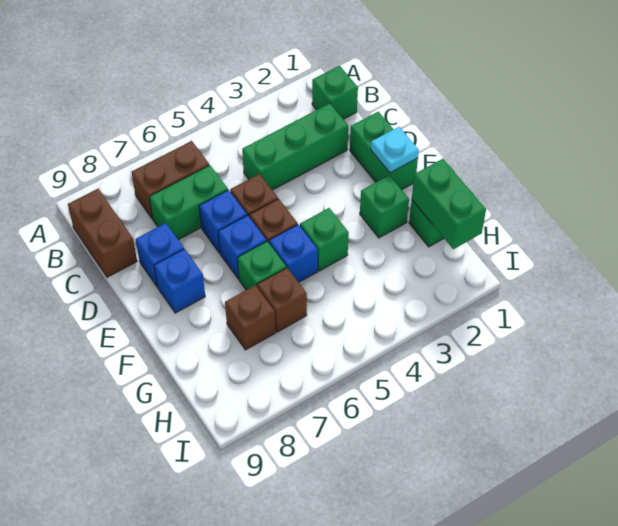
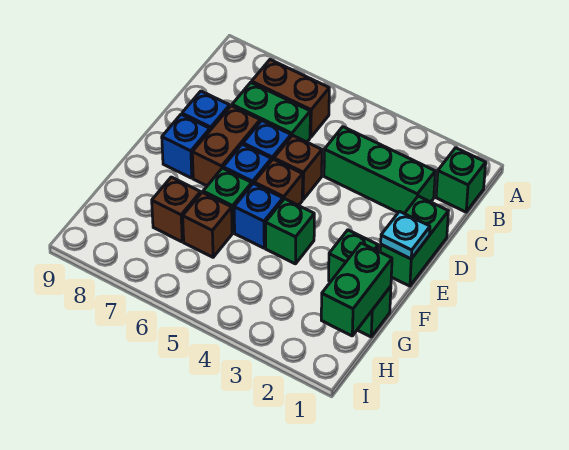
brown brick B9:C9 level 1 -> brown brick D7:E7 level 1

